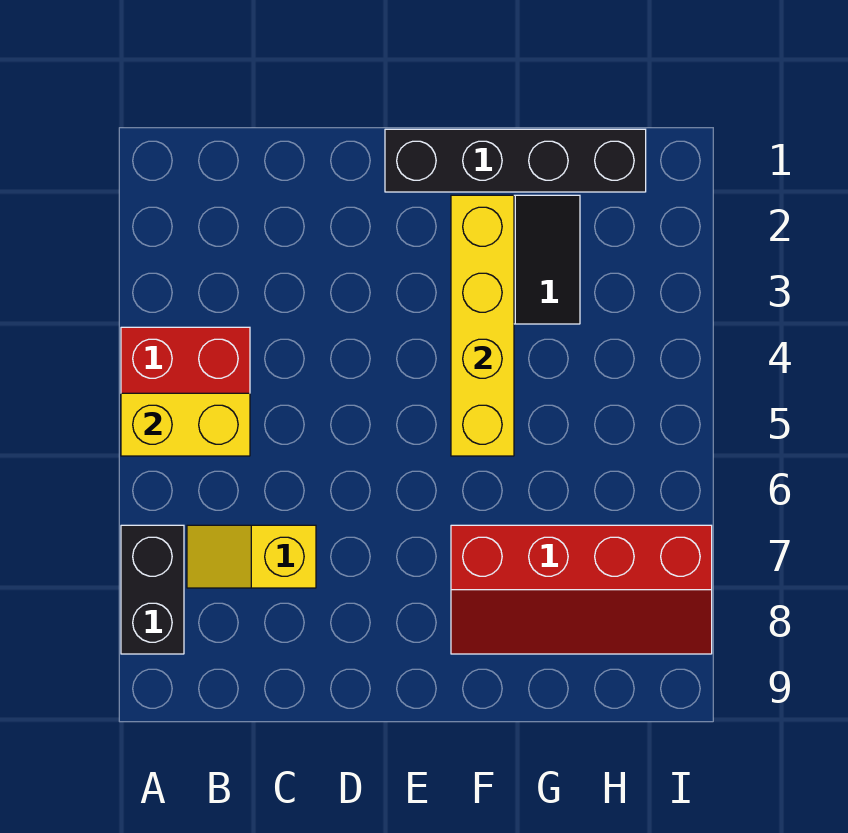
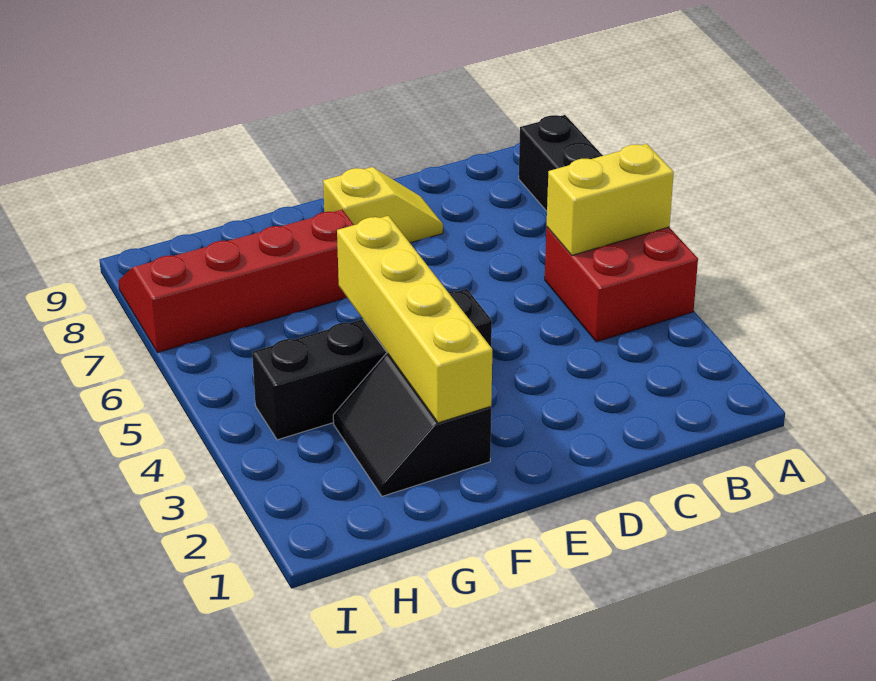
yellow slope B7:C7 level 1 top C -> yellow slope D8:E8 level 1 top E
black brick E1:H1 level 1 -> black brick E4:H4 level 1

